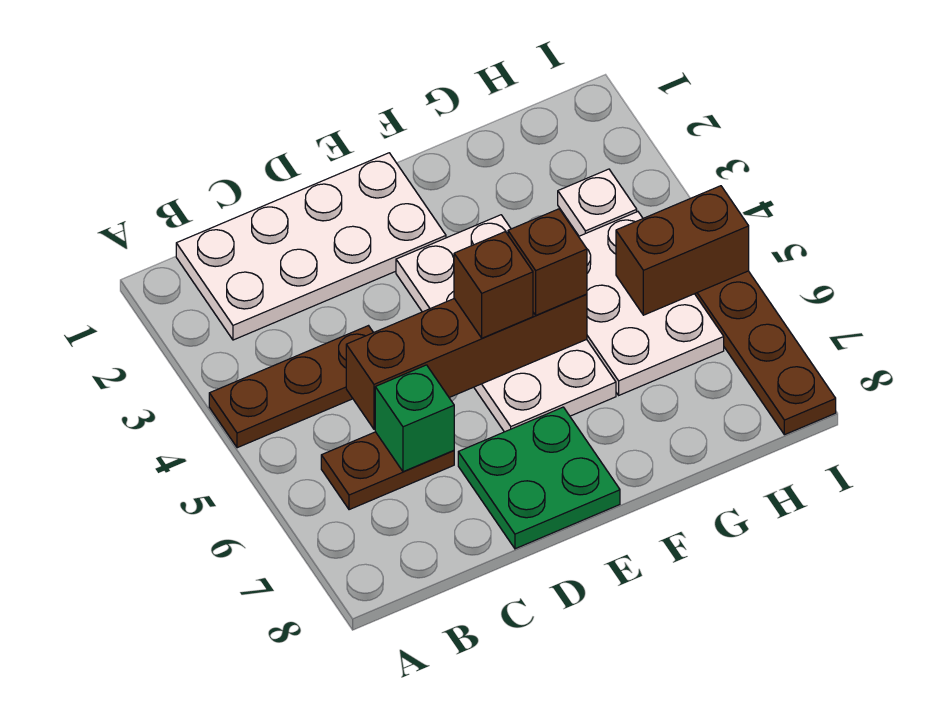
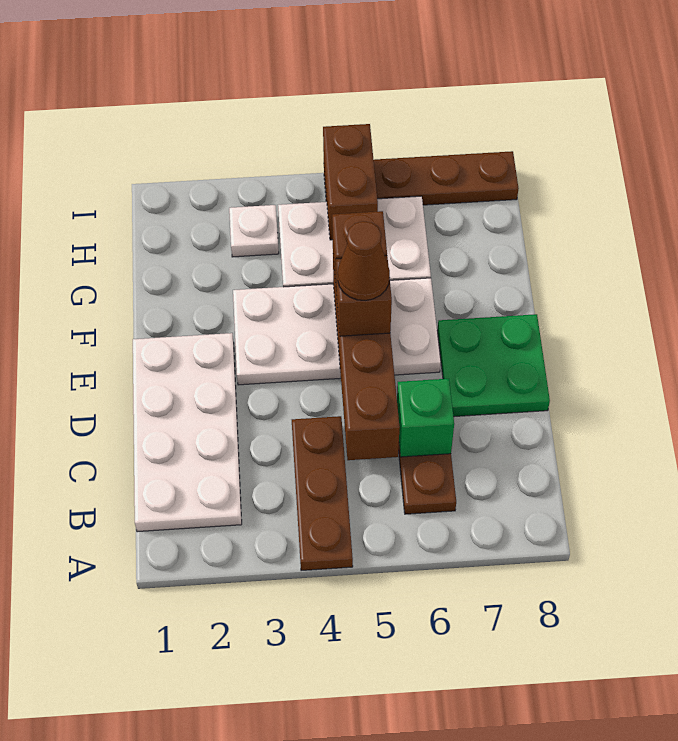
none -> brown cone E5 level 4

